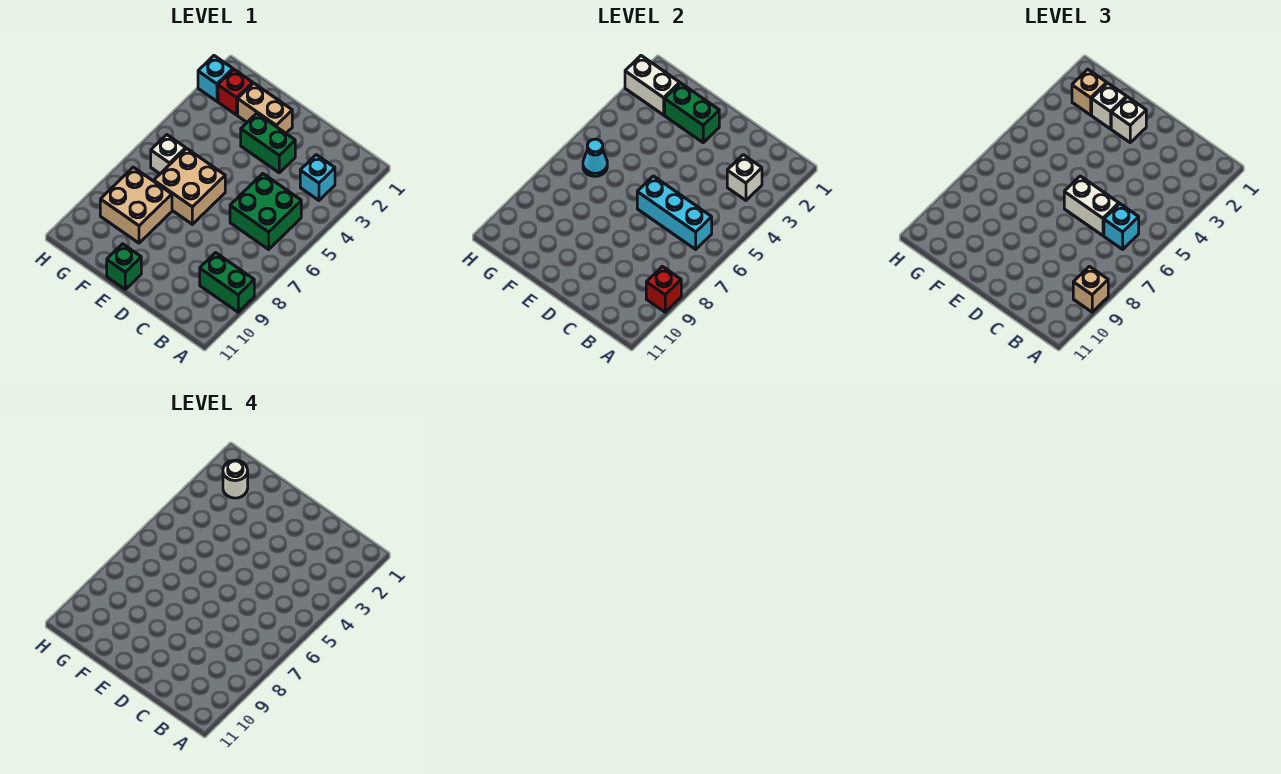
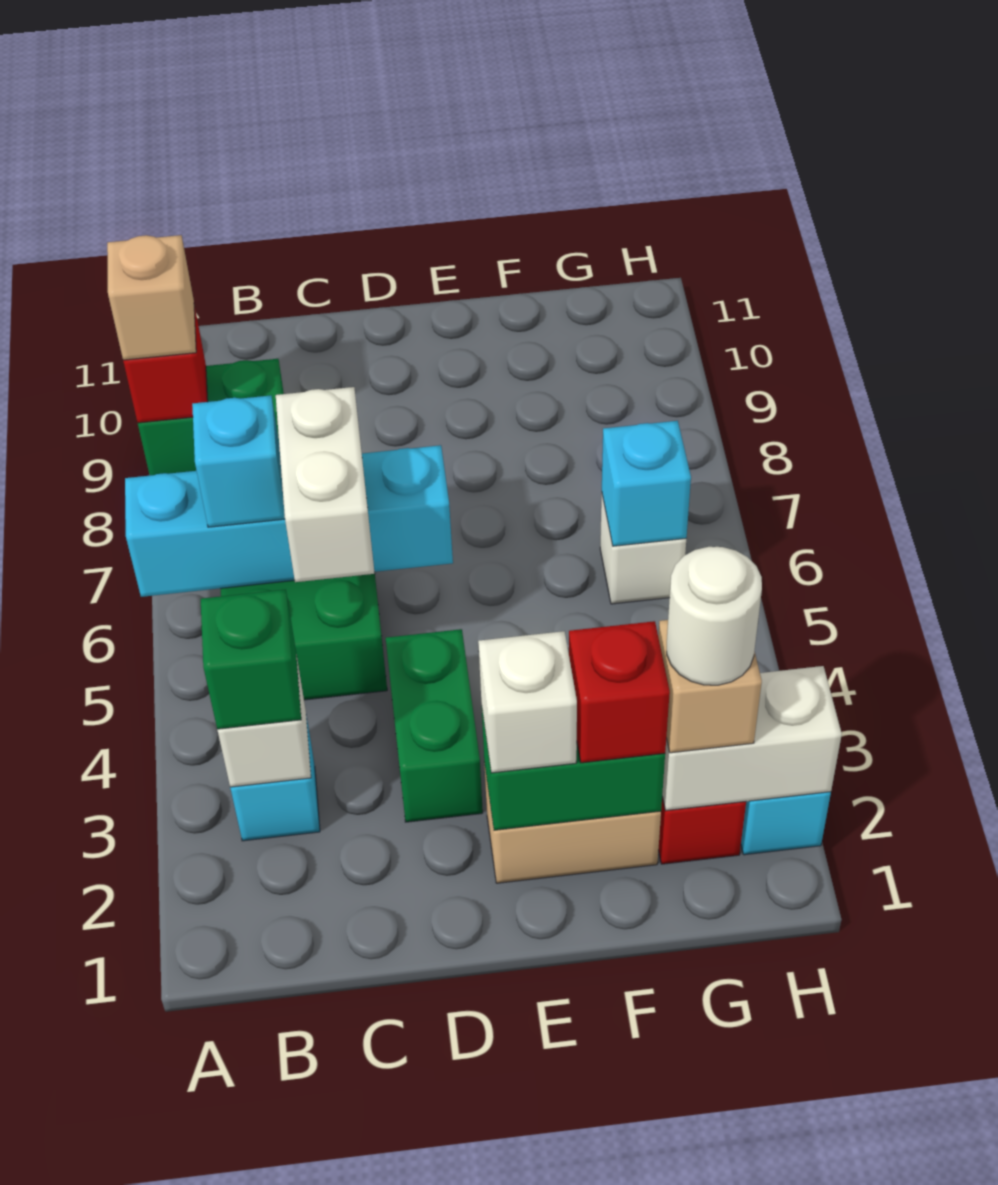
cyan brick B6:D6 level 2 -> cyan brick A6:D6 level 2
white brick C6:D6 level 3 -> white brick C5:C6 level 3
green brick D3:E3 level 1 -> green brick D3:D4 level 1
tan brick E6:F7 level 1 -> none
green brick E11 level 1 -> green brick B3 level 3
white brick F2 level 3 -> red brick F2 level 3
tan brick F8:G9 level 1 -> none
cyan cone G6 level 2 -> cyan brick G6 level 2

